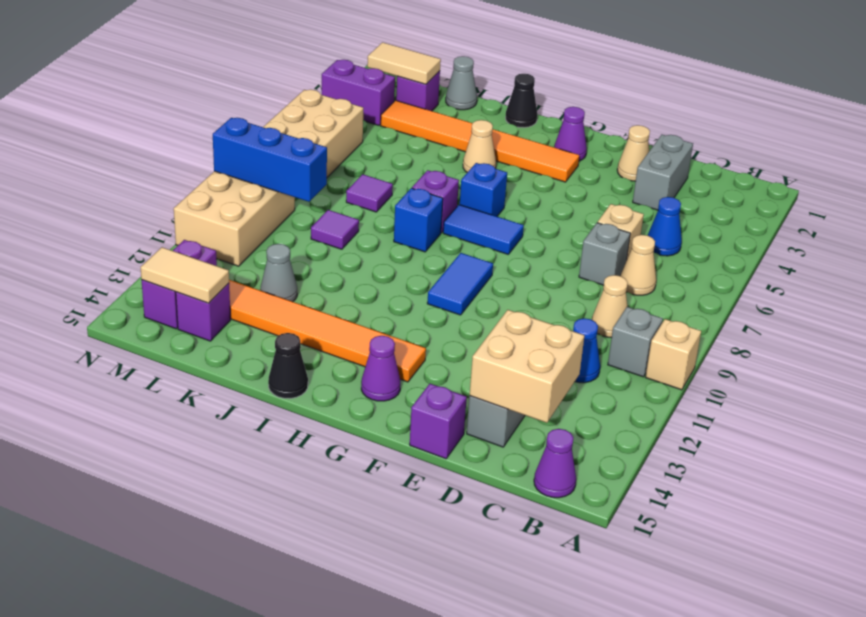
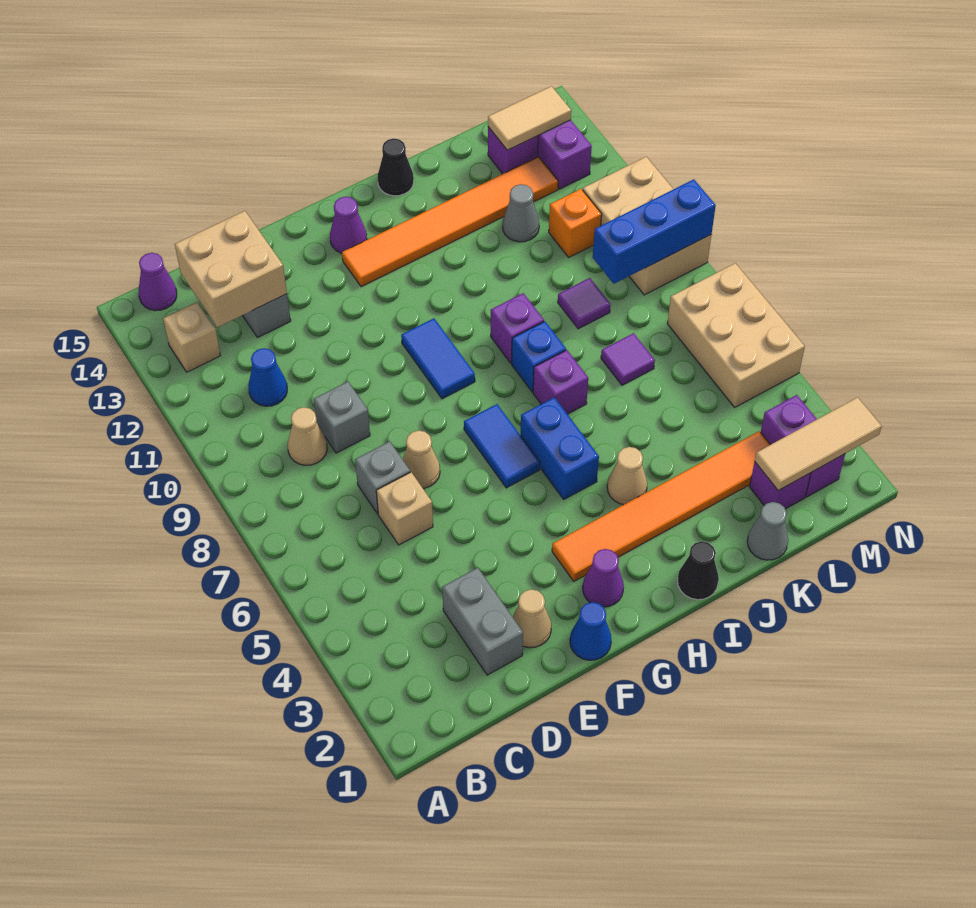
tan brick A10 level 1 -> tan brick B13 level 1
grey brick B10 level 1 -> grey brick D9 level 1
blue cone C5 level 1 -> blue cone F1 level 1
tan cone C7 level 1 -> tan cone E7 level 1
purple brick E15 level 1 -> purple brick I9 level 1
blue tile G7:H7 level 1 -> blue tile G6:G7 level 1
blue brick H6 level 1 -> blue brick H5:H6 level 1
tan tile L2:M2 level 2 -> tan tile L2:N2 level 2
none -> orange brick L11 level 1
purple brick M3:N3 level 1 -> purple brick M2:M3 level 1

